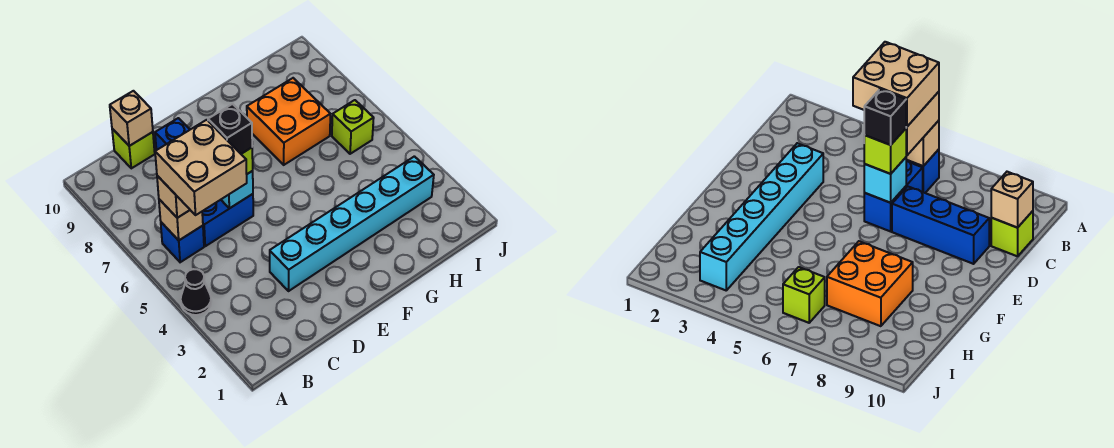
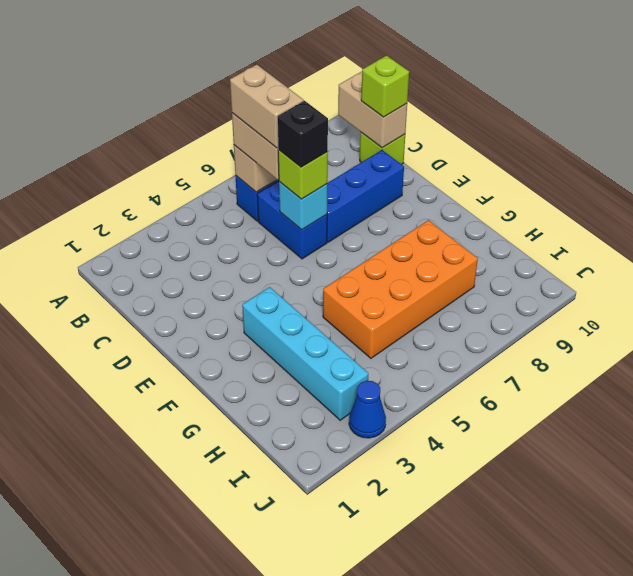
black cone A4 level 1 -> none
tan brick B5:C6 level 4 -> tan brick B6:C6 level 4
tan brick C10 level 2 -> tan brick B10:C10 level 2
cyan brick D3:I3 level 1 -> cyan brick F3:I3 level 1
orange brick G7:H8 level 1 -> orange brick G5:H8 level 1
lime brick I6 level 1 -> lime brick C10 level 3
none -> blue cone J3 level 1

